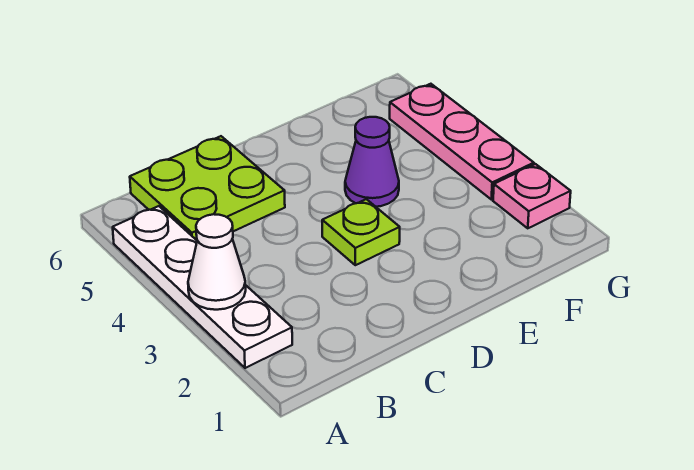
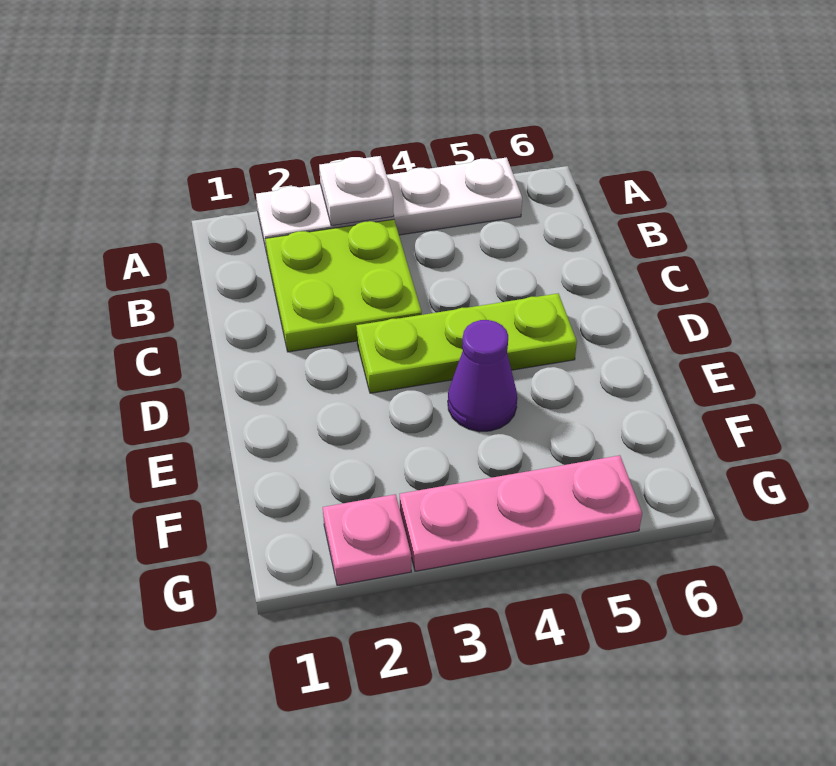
white cone A3 level 2 -> white plate A3 level 2
lime plate B5:C6 level 1 -> lime plate B2:C3 level 1
lime plate D3 level 1 -> lime plate D3:D5 level 1

